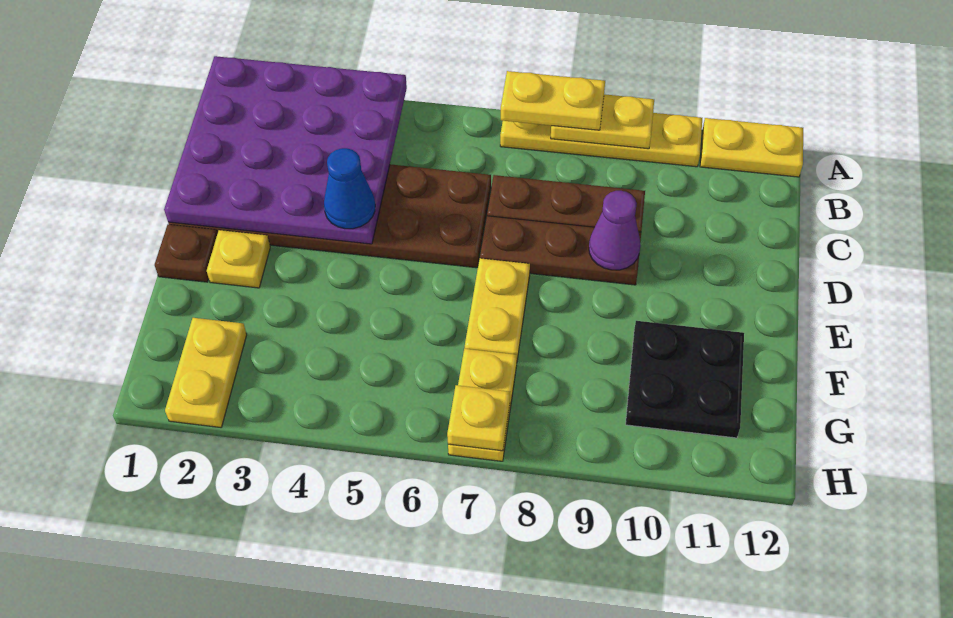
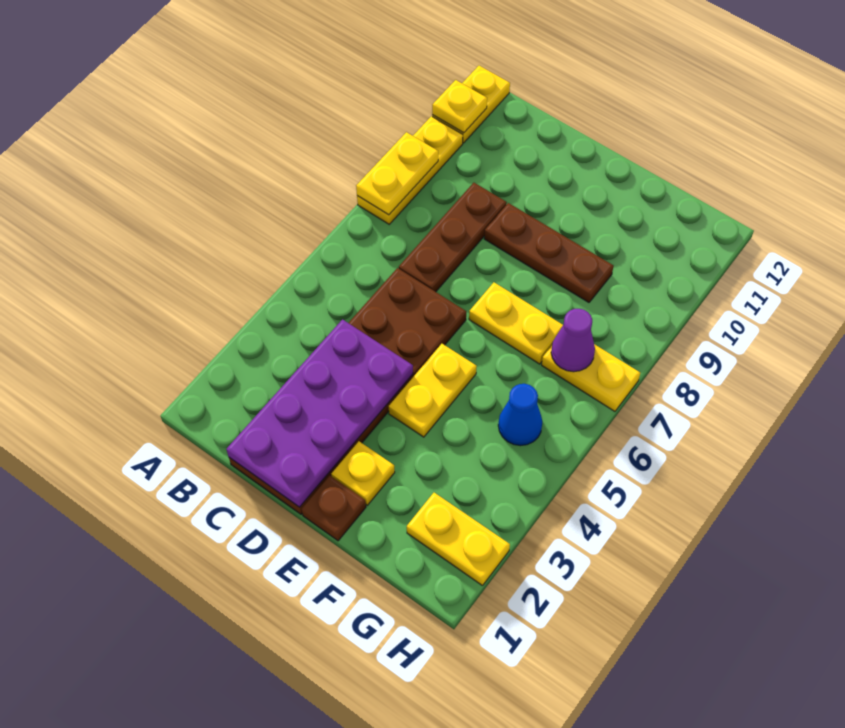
purple plate A1:D4 level 2 -> purple plate C1:D4 level 2
yellow plate A7:A10 level 1 -> yellow plate A8:A10 level 1
yellow plate A7:A8 level 3 -> yellow plate E4:E5 level 1
blue cone D4 level 3 -> blue cone G5 level 1
brown plate D7:D9 level 1 -> brown plate D9:F9 level 1
purple cone D9 level 2 -> purple cone G7 level 2
black plate F10:G11 level 1 -> none
yellow plate H7 level 2 -> yellow plate A11 level 2

